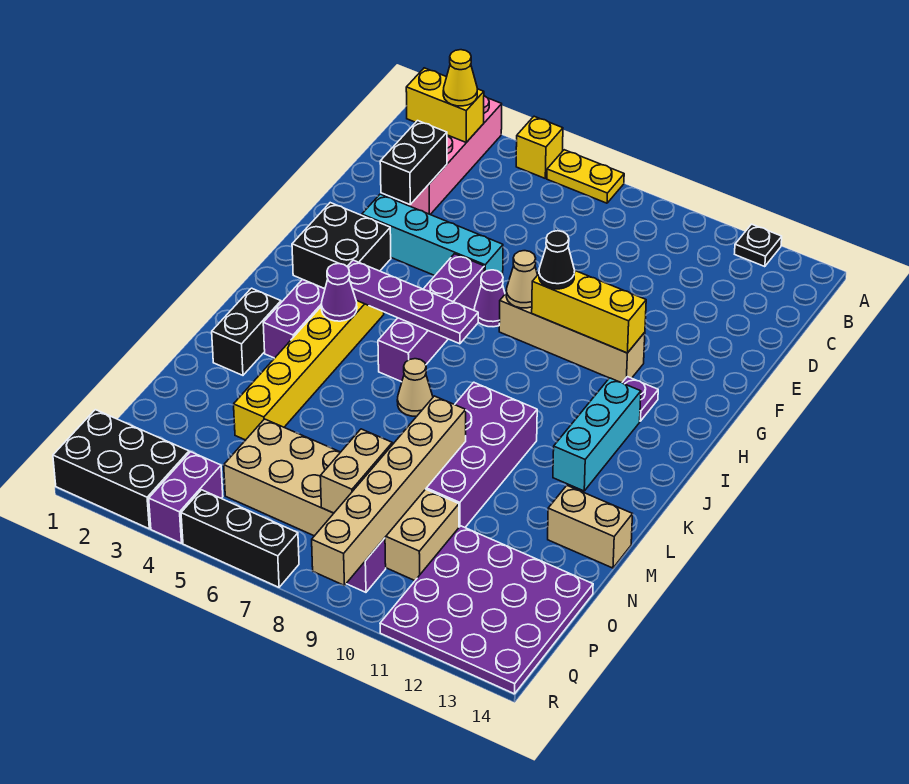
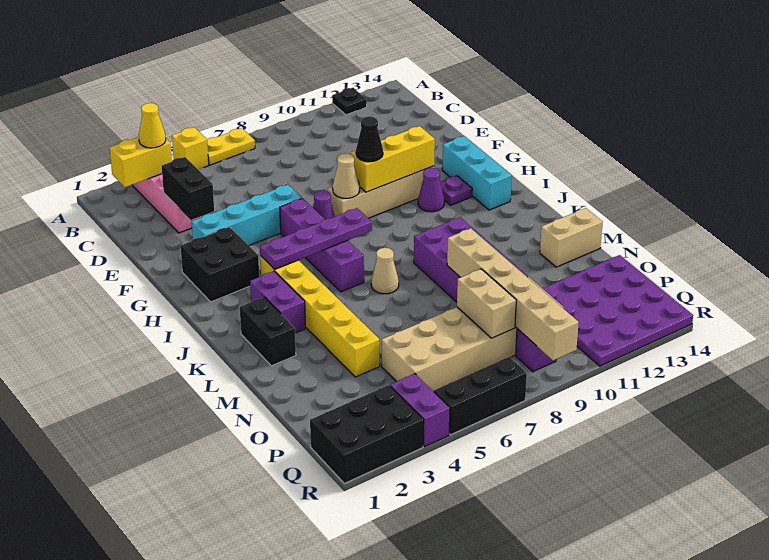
cyan brick I12:K12 level 1 -> cyan brick G13:I13 level 1
purple cone J4 level 2 -> purple cone H11 level 1

